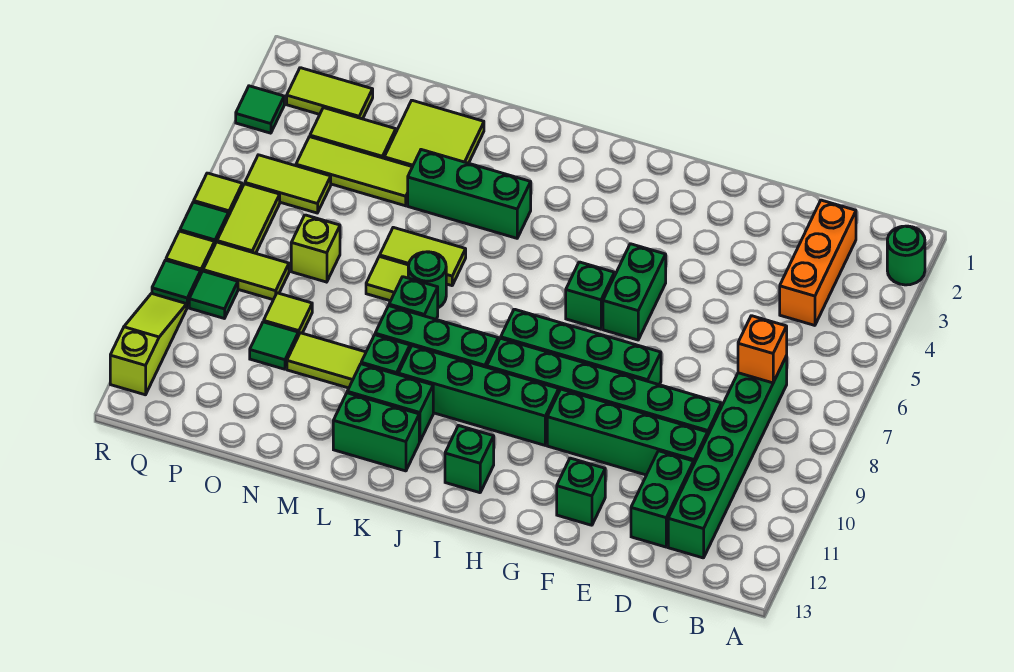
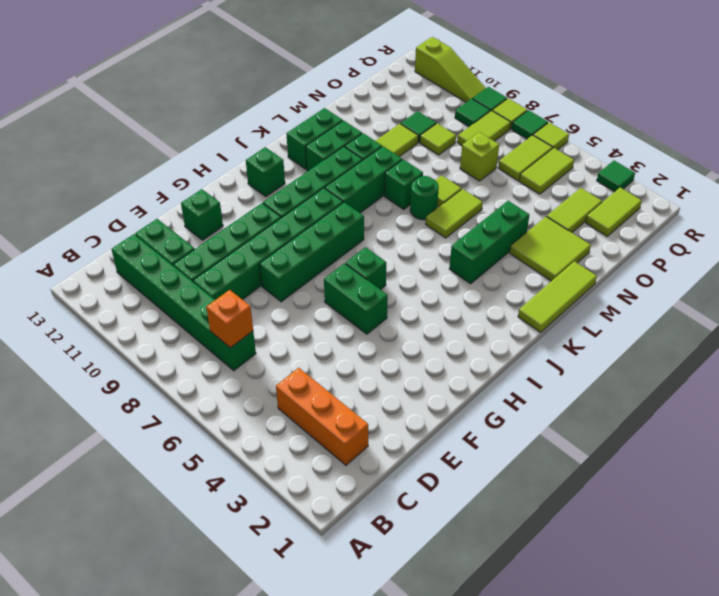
green round brick A2 level 1 -> none
lime tile N4:P4 level 1 -> lime tile K1:M1 level 1
lime tile Q6:Q7 level 1 -> lime tile P6:Q6 level 1

